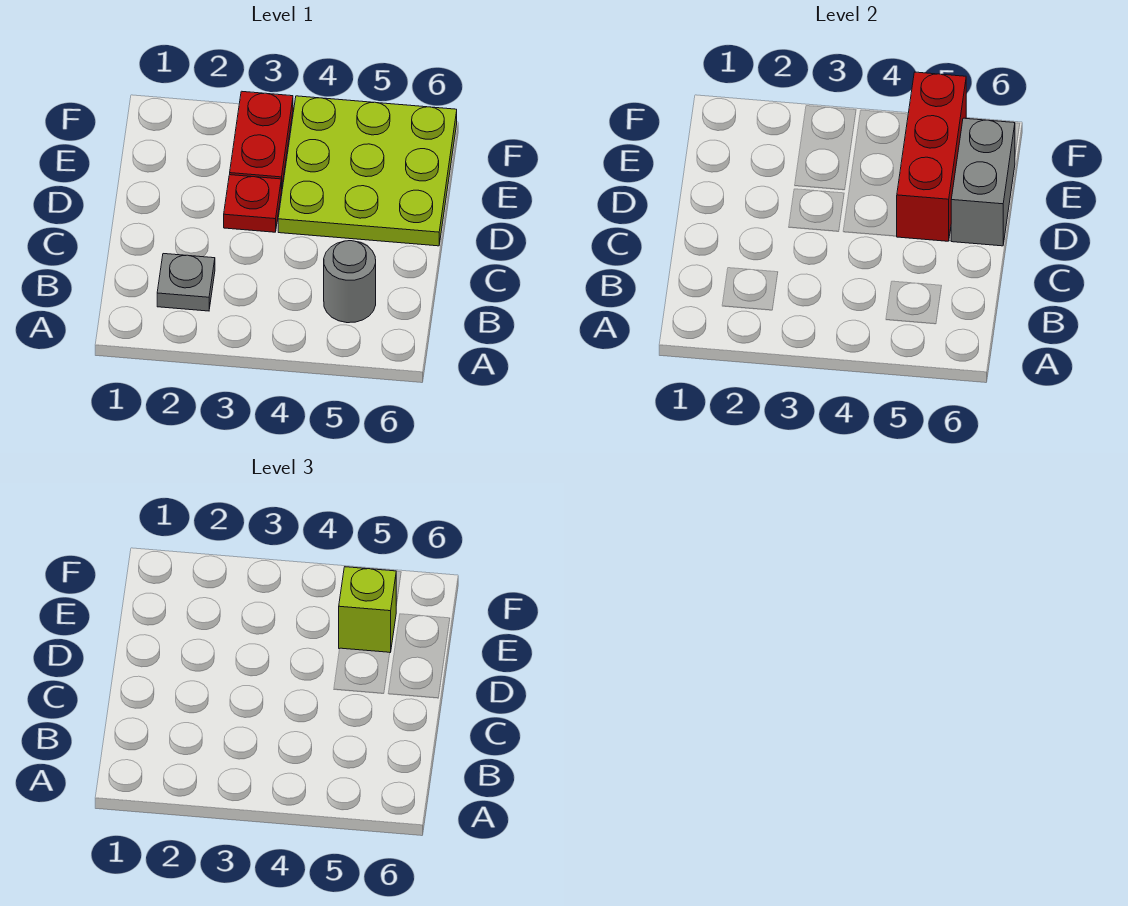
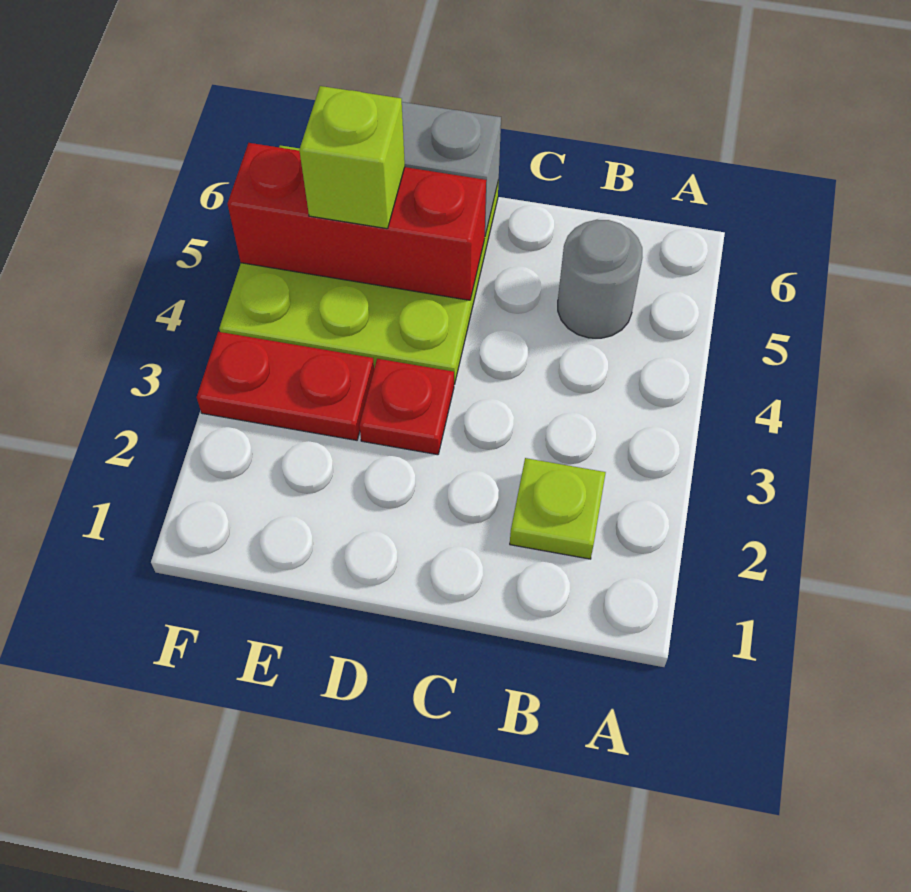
grey plate B2 level 1 -> lime plate B2 level 1

